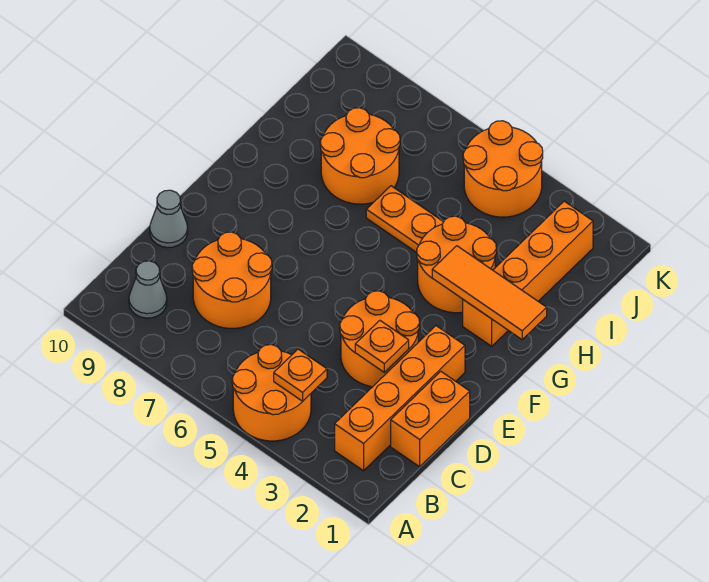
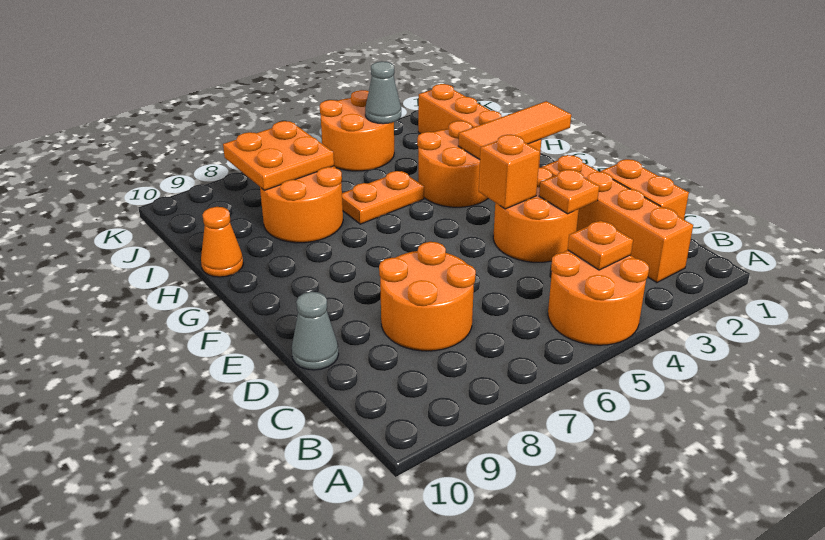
grey cone B9 level 1 -> grey cone J4 level 2
none -> orange brick E4 level 2
none -> orange cone H10 level 1
none -> orange plate I7:J8 level 2

